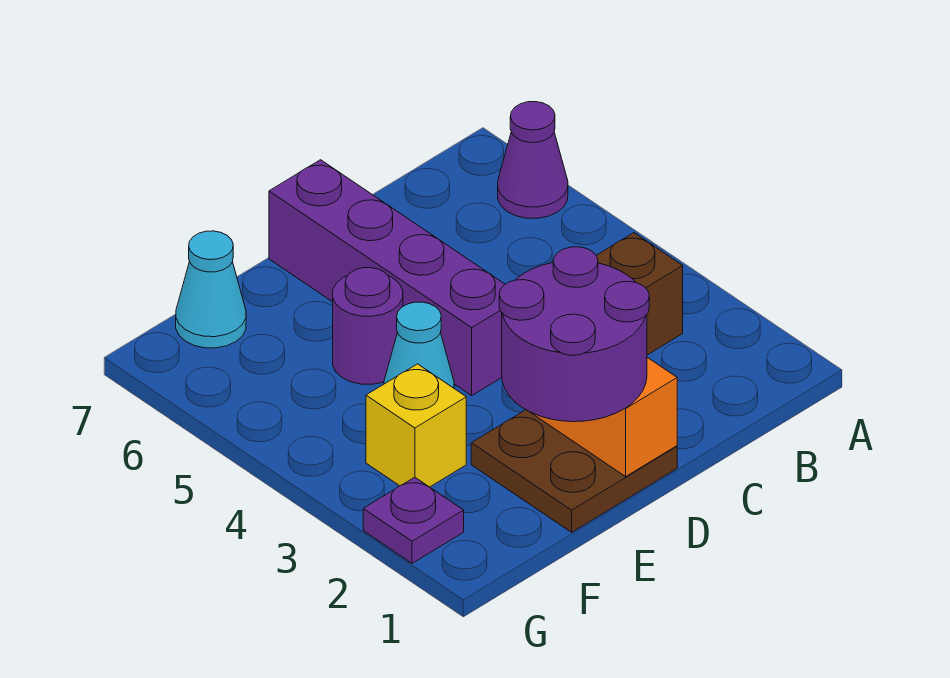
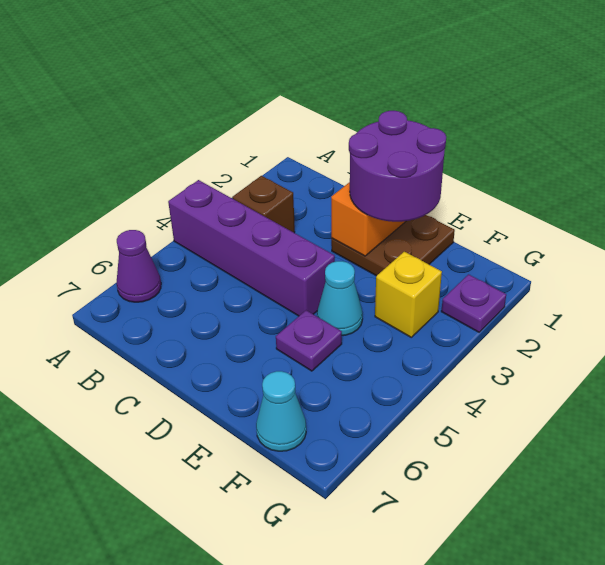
purple brick D4:D7 level 1 -> purple brick A4:D4 level 1
purple round brick E5 level 1 -> purple plate E5 level 1

